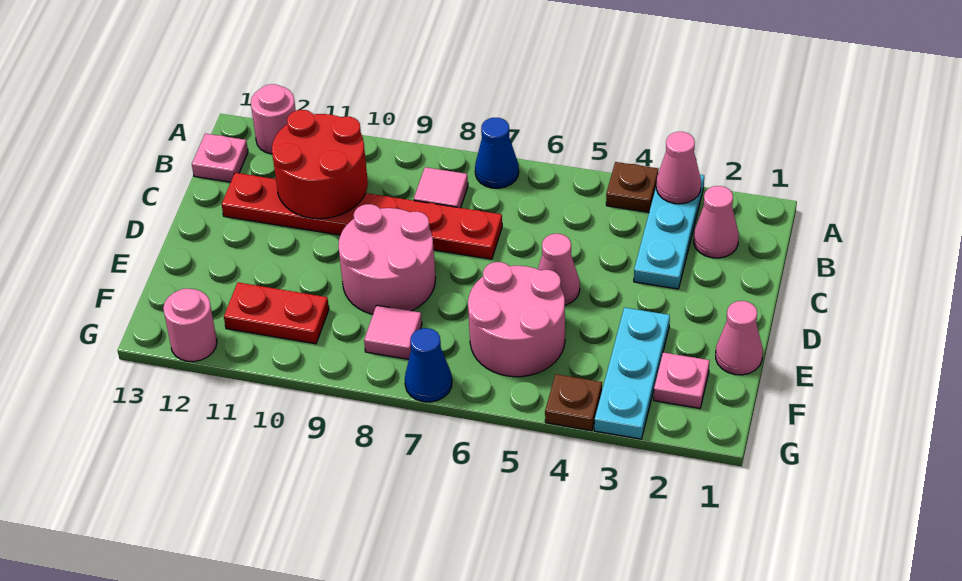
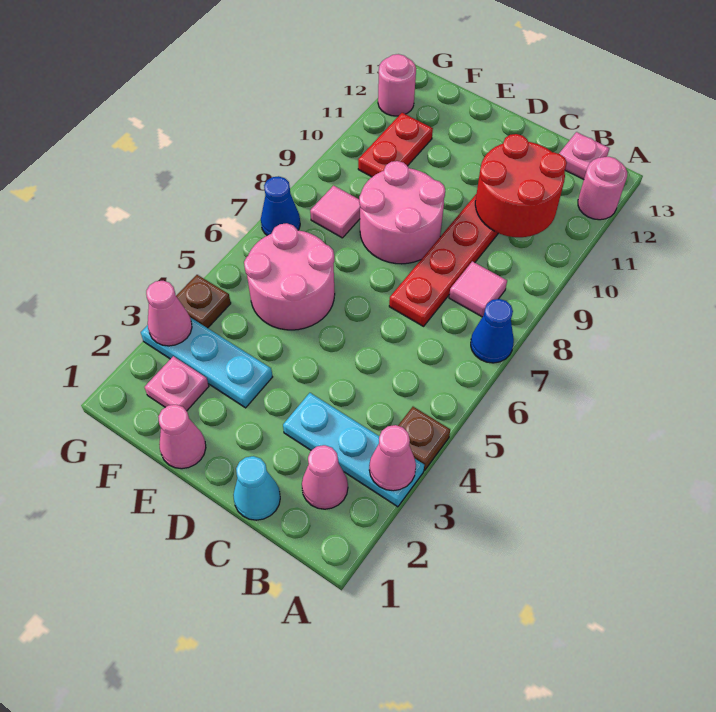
none -> cyan cone C1 level 1
pink cone D5 level 1 -> pink cone G3 level 2

